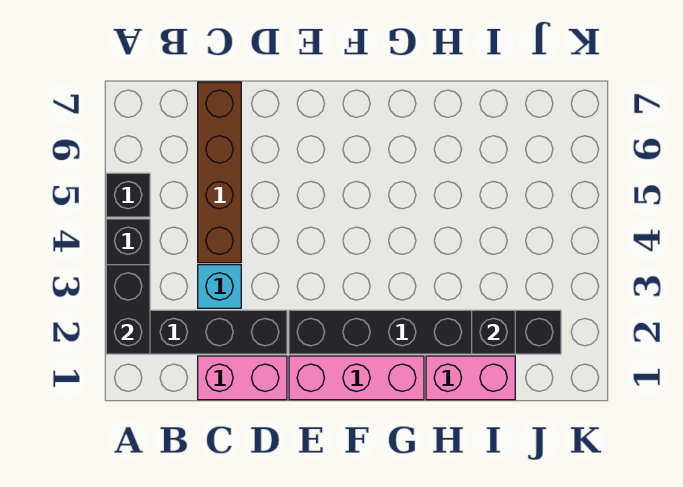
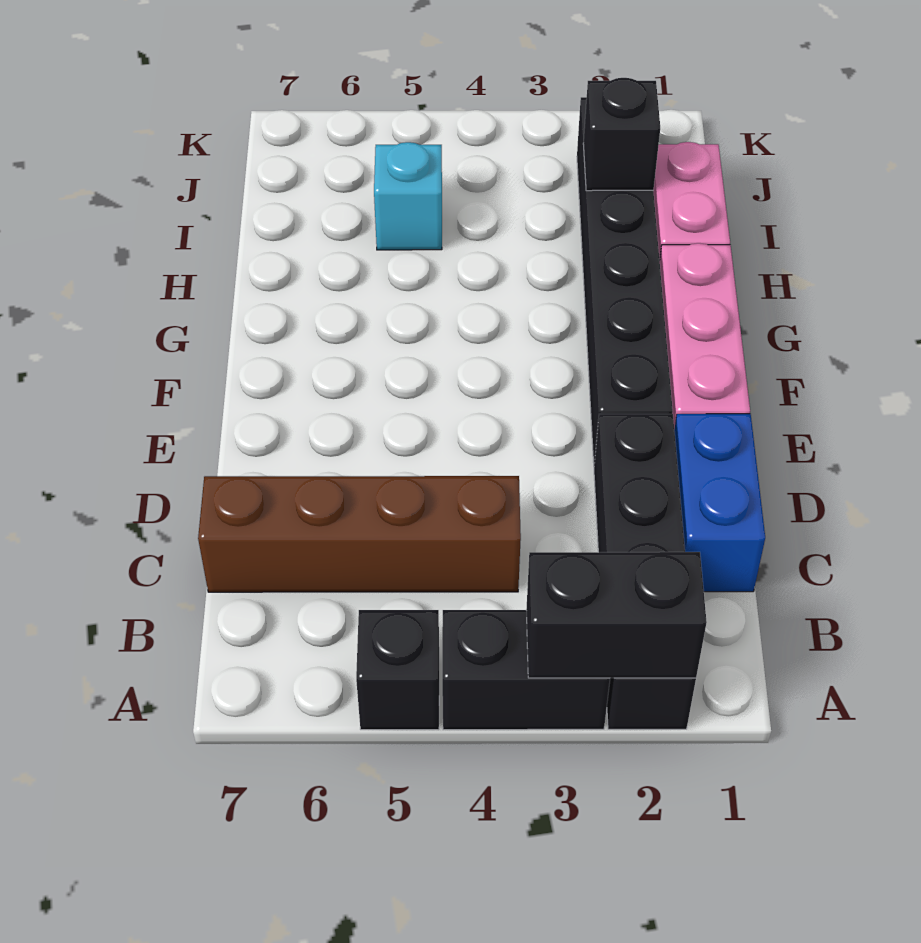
pink brick C1:D1 level 1 -> blue brick C1:D1 level 1
cyan brick C3 level 1 -> cyan brick I5 level 1

